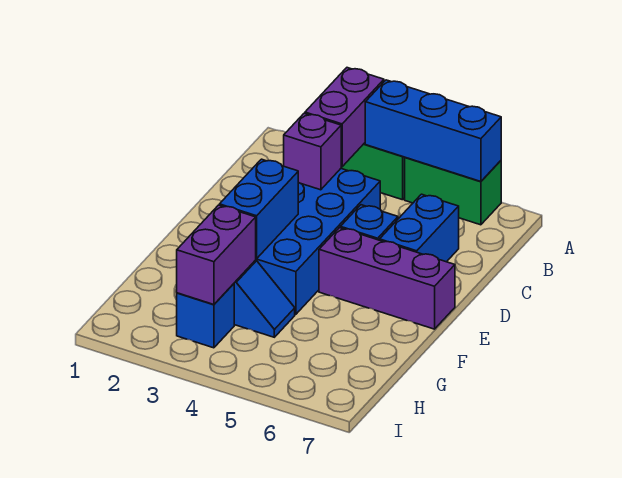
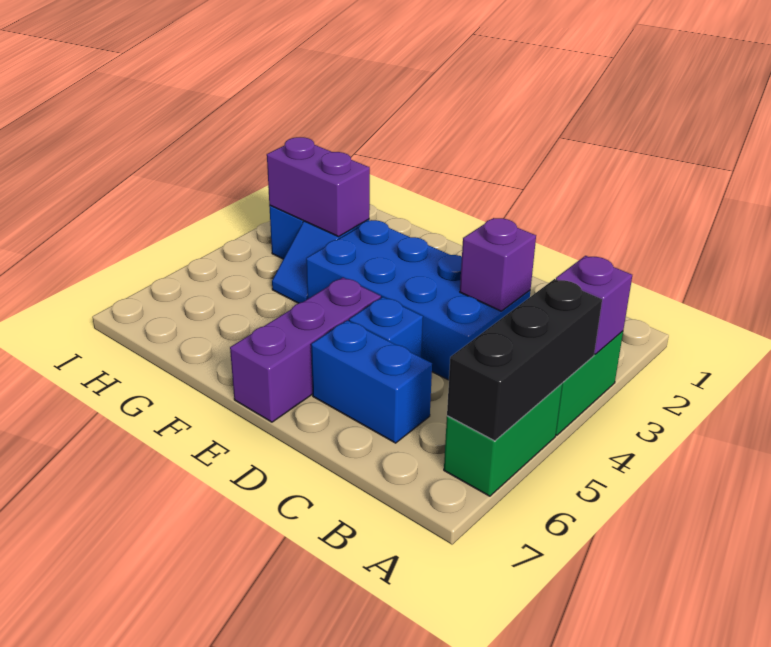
purple brick A3:B3 level 2 -> purple brick A3 level 2
blue brick A4:A6 level 2 -> black brick A4:A6 level 2
blue brick E3:F3 level 2 -> none

